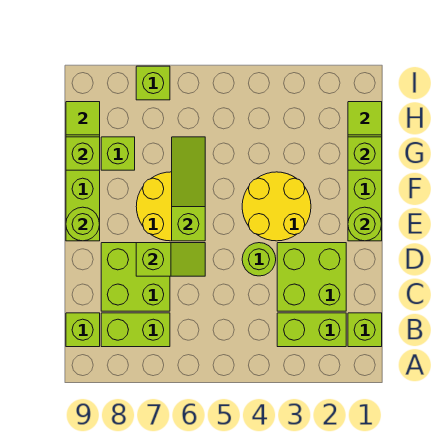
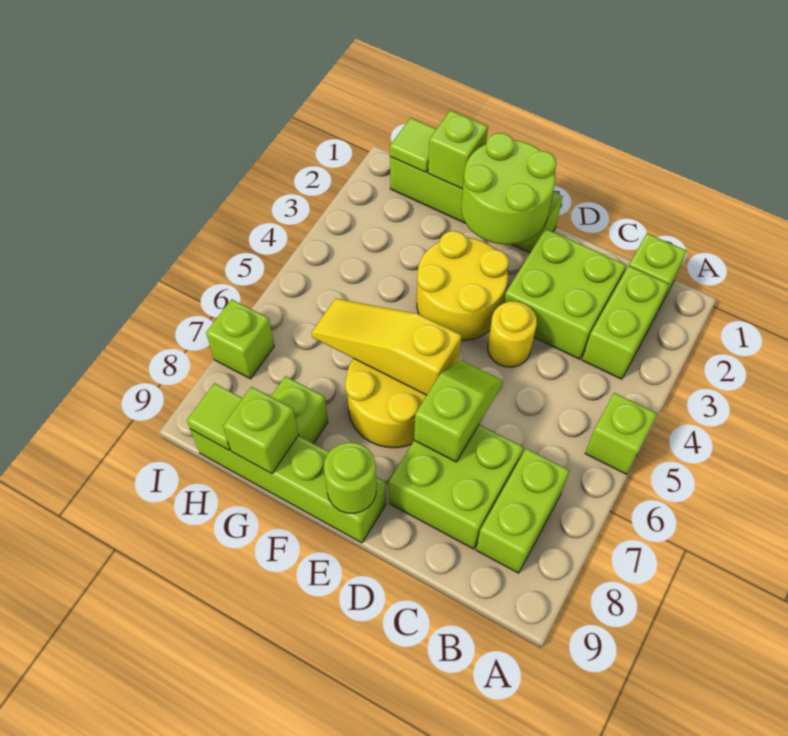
lime brick B9 level 1 -> lime brick A5 level 1
lime round brick D4 level 1 -> yellow round brick D4 level 1
lime round brick E1 level 2 -> lime round brick E1:F2 level 2
lime slope E6:G6 level 2 top E -> yellow slope E6:G6 level 2 top E

